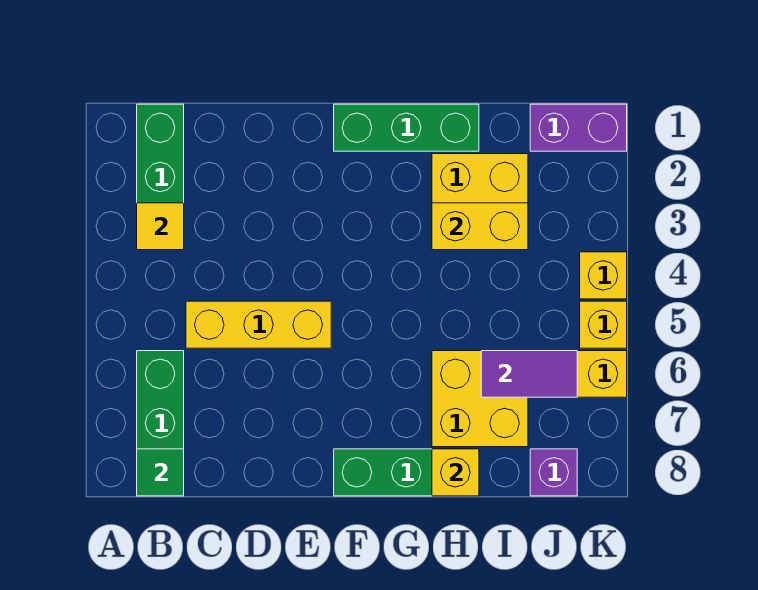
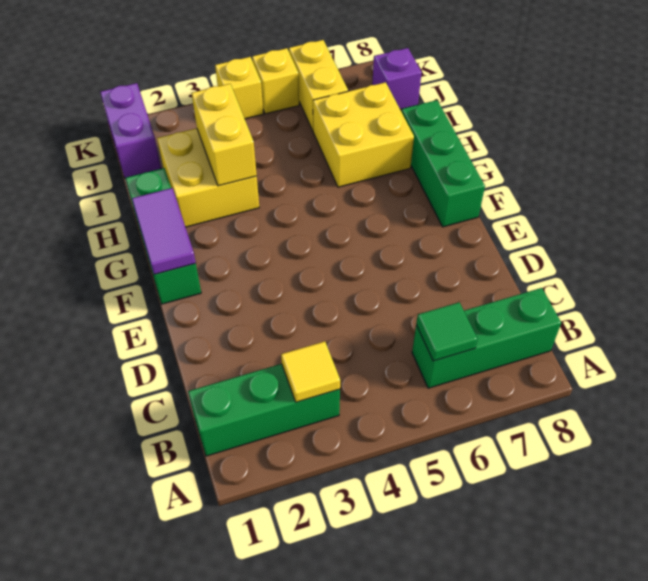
green tile B8 level 2 -> green tile B6 level 2
yellow brick C5:E5 level 1 -> none
yellow brick H8 level 2 -> none
purple tile I6:J6 level 2 -> purple tile F1:G1 level 2

